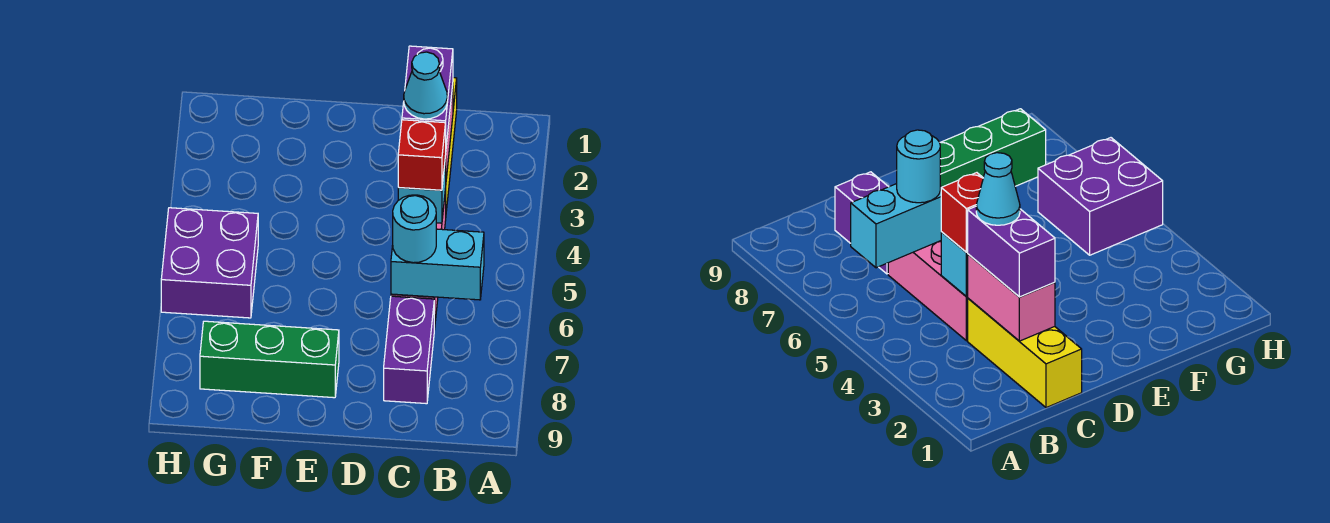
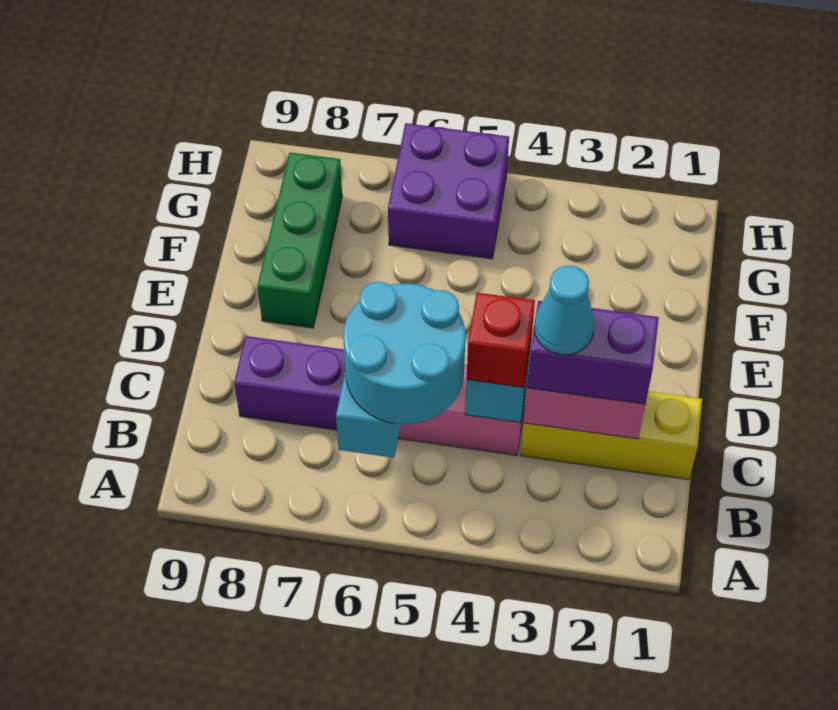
cyan round brick C6 level 3 -> cyan round brick B5:C6 level 3

